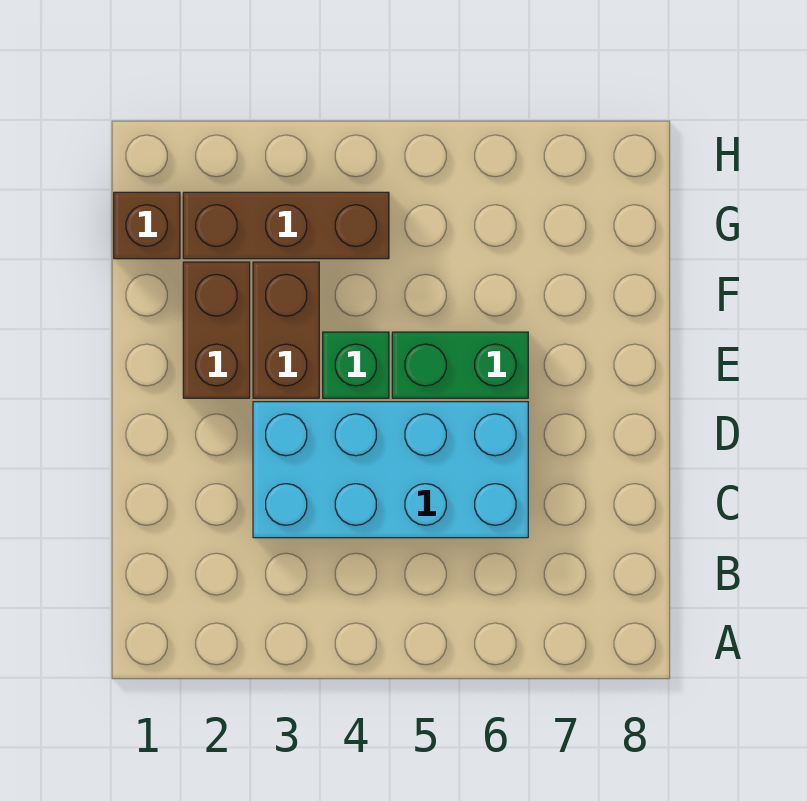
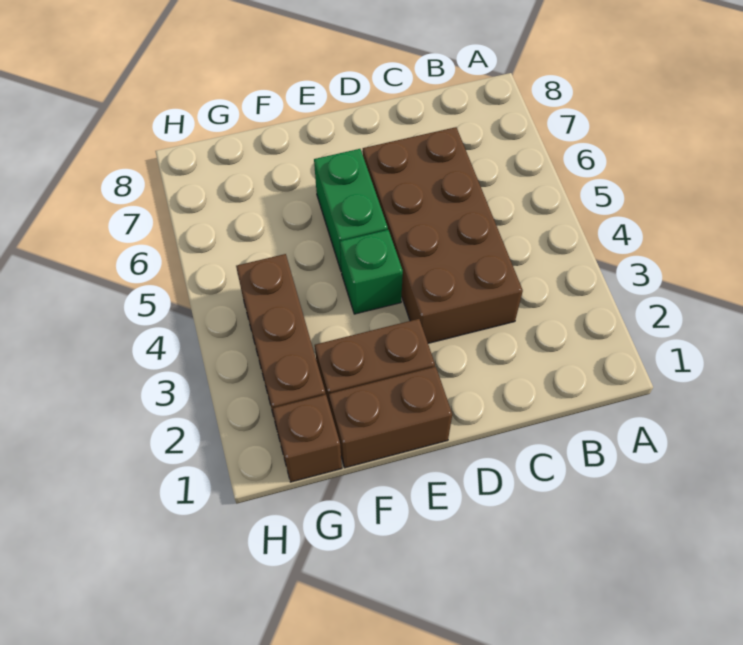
cyan brick C3:D6 level 1 -> brown brick C3:D6 level 1
brown brick E3:F3 level 1 -> brown brick E1:F1 level 1

